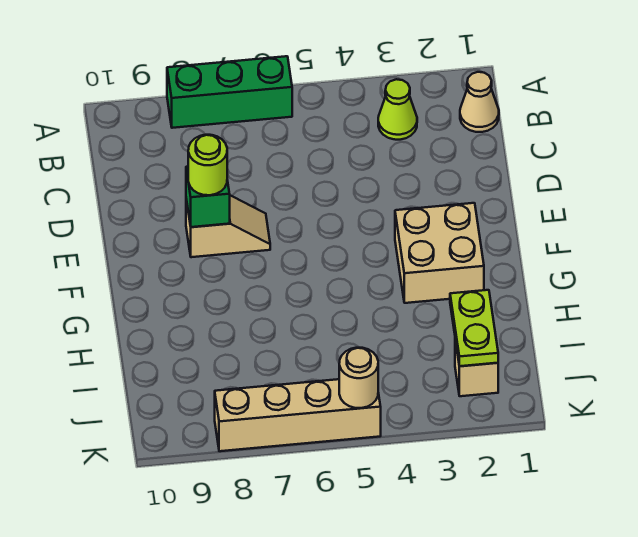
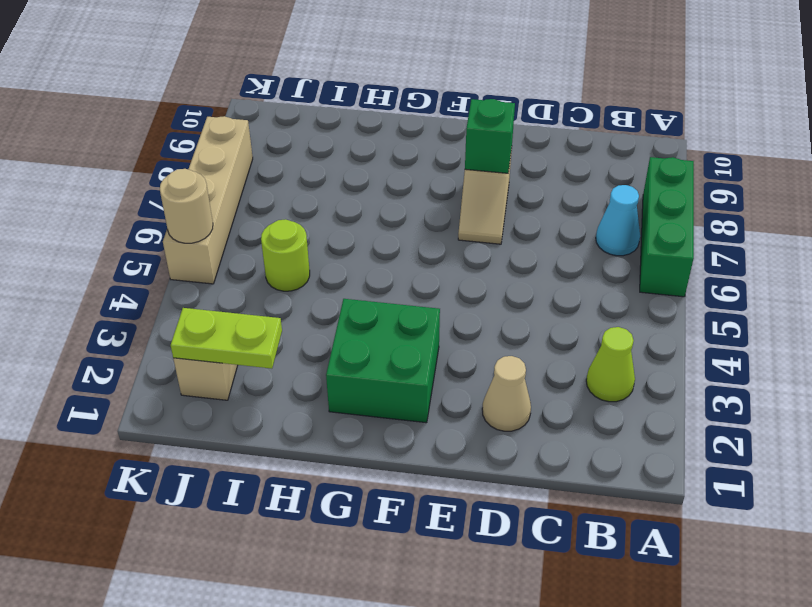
tan cone B1 level 1 -> tan cone D2 level 1
none -> cyan cone B7 level 1
lime round brick E8 level 3 -> lime round brick I5 level 1
tan brick F2:G3 level 1 -> green brick F2:G3 level 1

